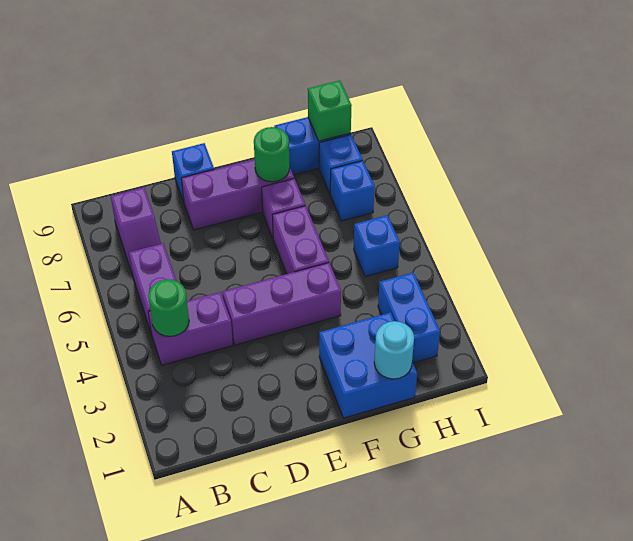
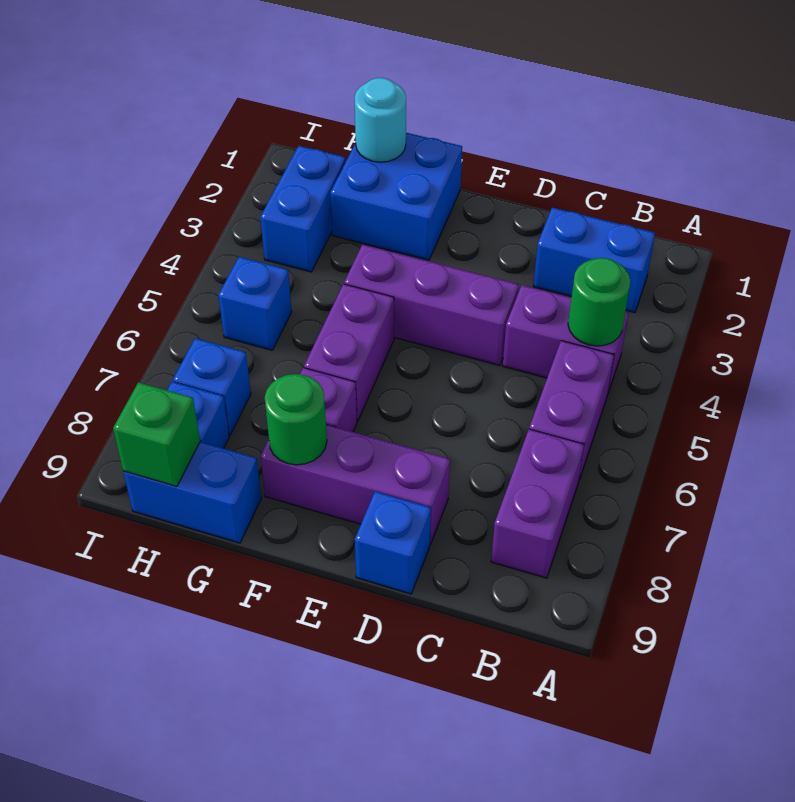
none -> blue brick B2:C2 level 1
purple slope B7:B8 level 1 top 8 -> purple brick B7:B8 level 1

